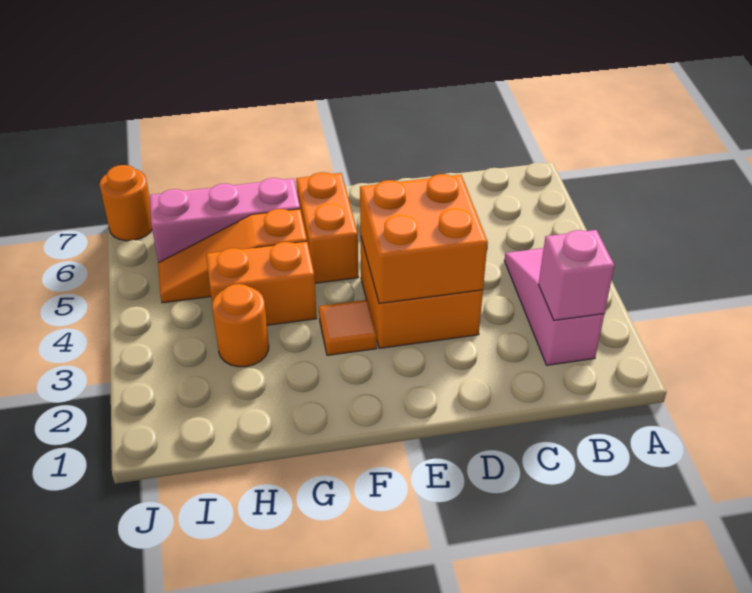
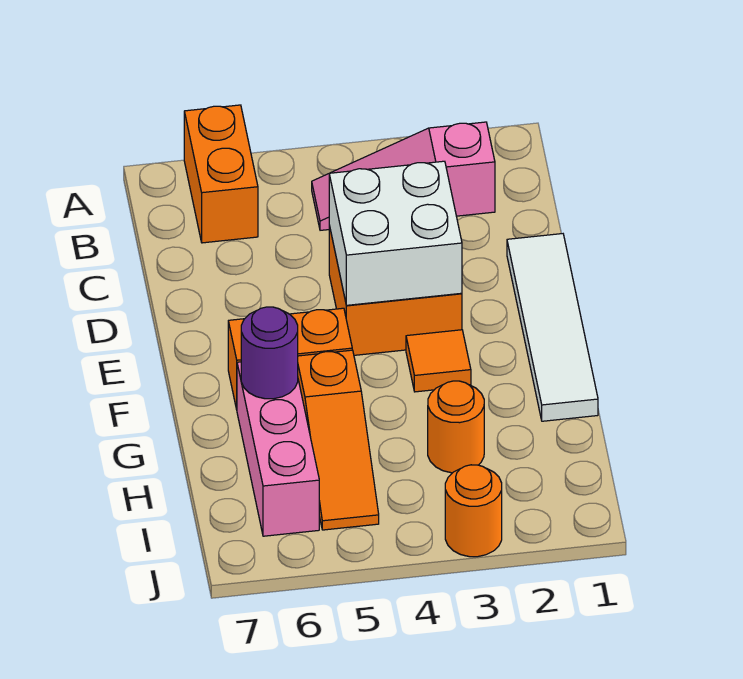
pink brick B2 level 2 -> none
none -> white tile D1:G1 level 1
orange brick D3:E4 level 2 -> white brick D3:E4 level 2
orange brick G4:H4 level 1 -> orange brick A6:B6 level 1
none -> purple round brick G6 level 2
orange round brick J7 level 1 -> orange round brick J3 level 1

